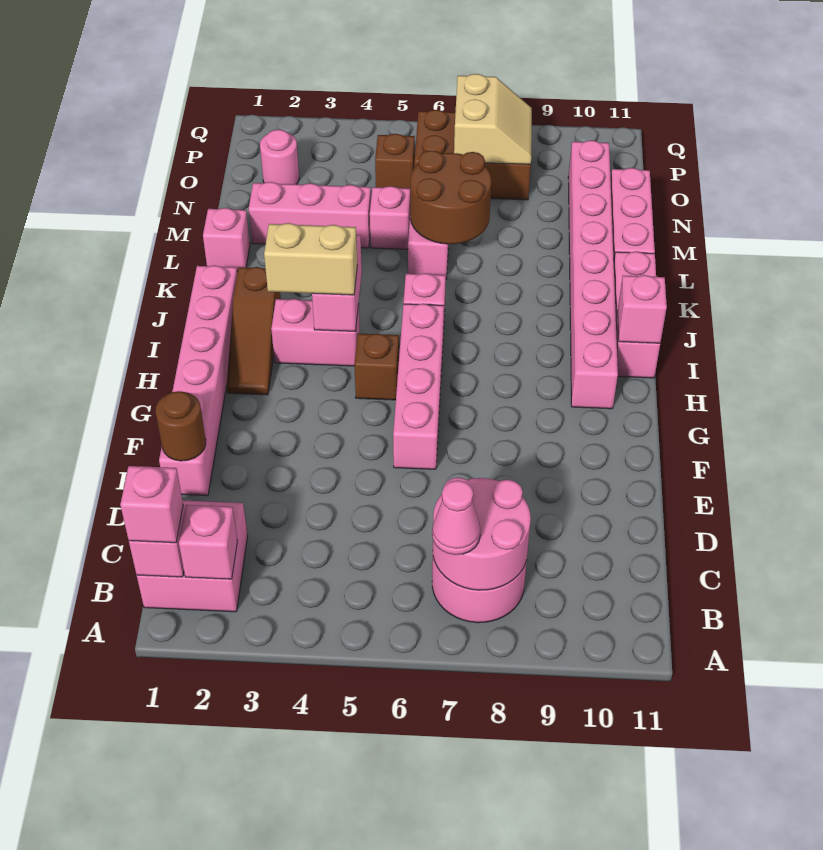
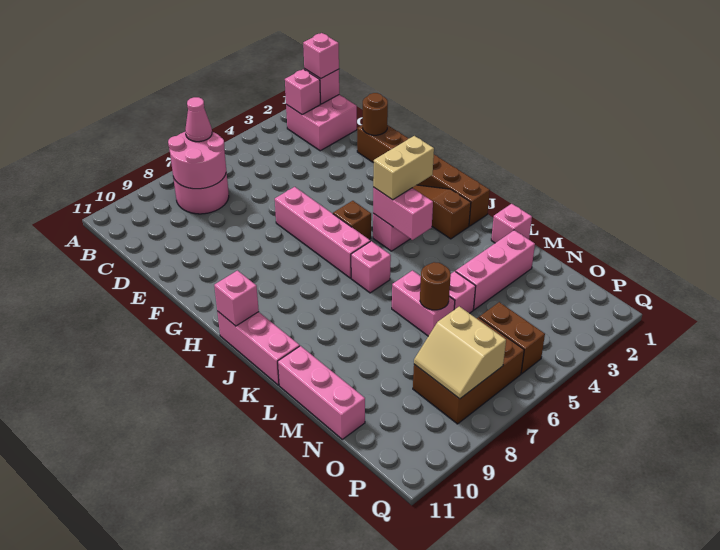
pink brick E1:J1 level 1 -> brown brick E1:J1 level 1
pink brick H10:O10 level 1 -> none
brown round brick L6:M7 level 2 -> brown round brick M6 level 2
pink round brick O2 level 1 -> none
brown brick O5 level 1 -> brown brick O5:P5 level 1

